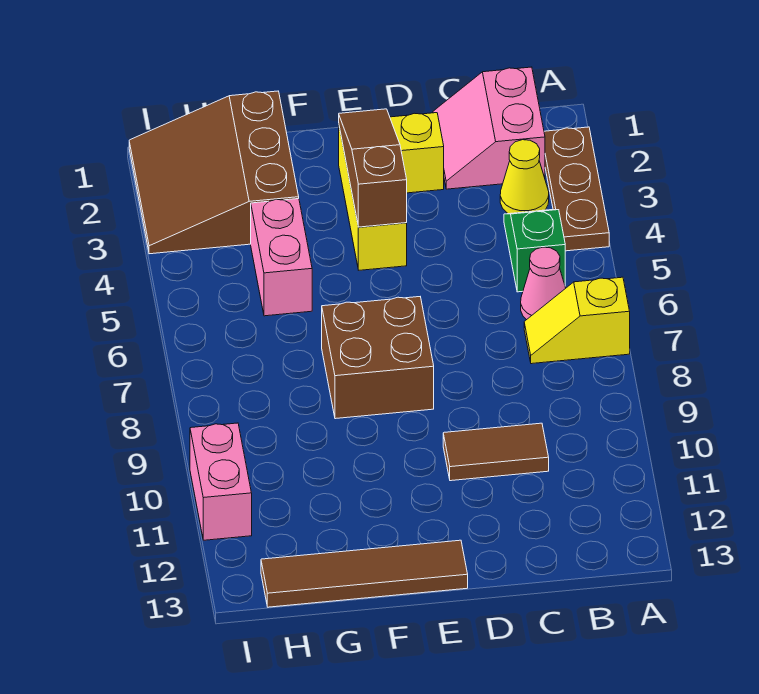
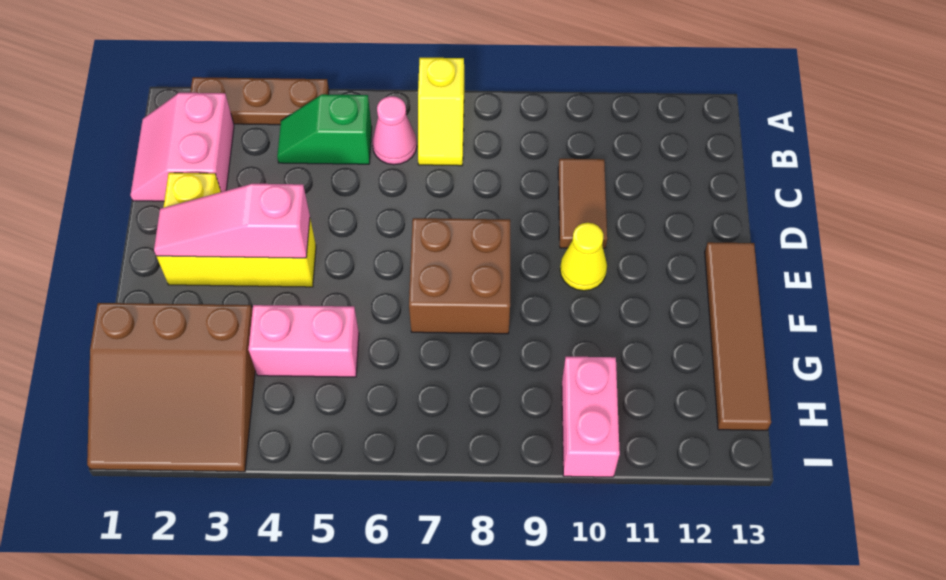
pink slope B1:C2 level 1 top B -> pink slope B1:C2 level 1 top 2
yellow cone B3 level 1 -> yellow cone E10 level 1
brown slope E2:E4 level 2 top 4 -> pink slope E2:E4 level 2 top 4
pink brick I10:I11 level 1 -> pink brick H10:I10 level 1

